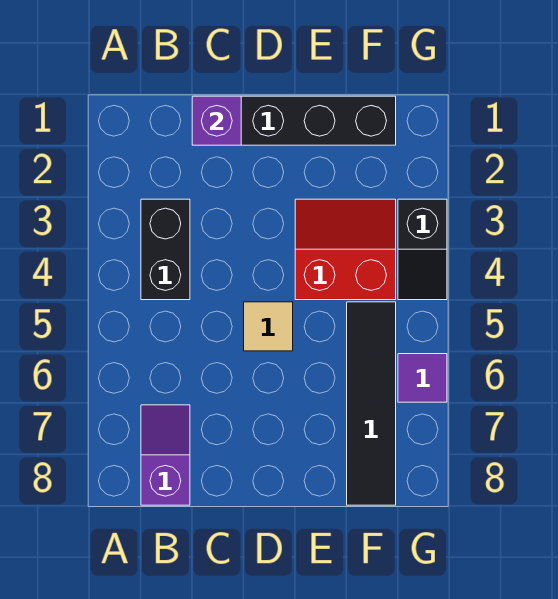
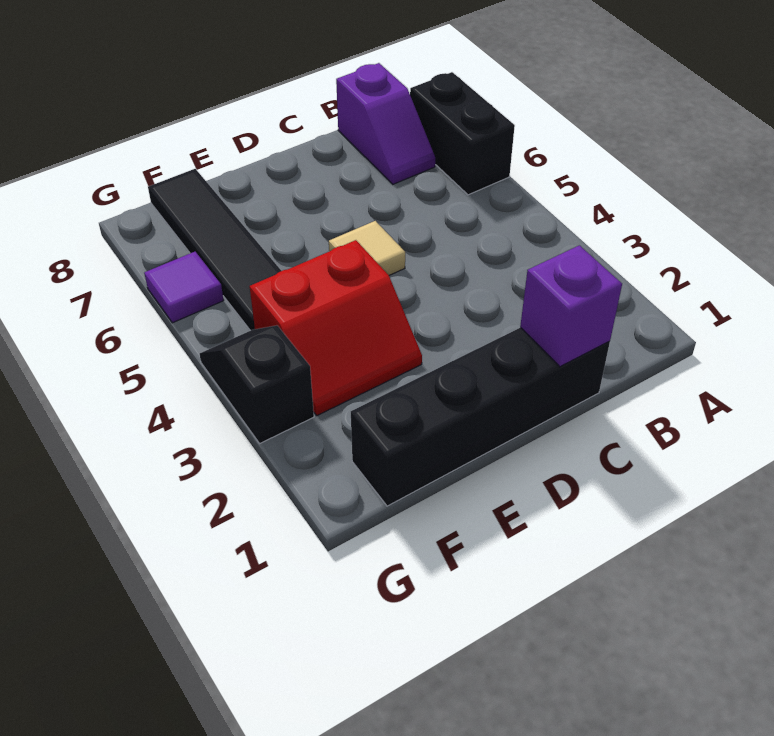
black brick B3:B4 level 1 -> black brick A6:A7 level 1

